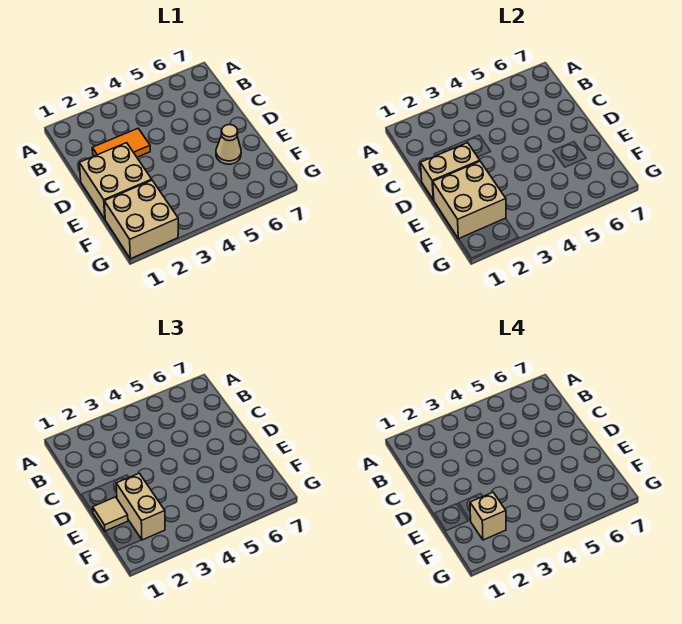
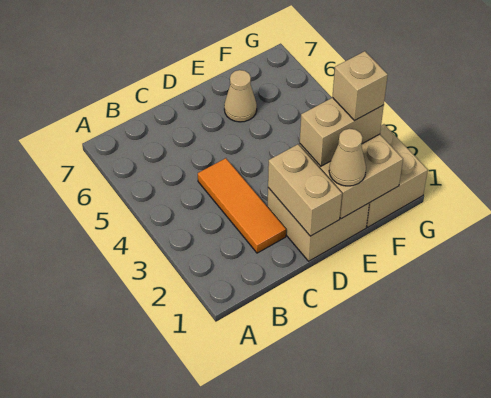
orange tile C2:C3 level 1 -> orange tile C2:C4 level 1
tan tile E1 level 3 -> tan cone E1 level 3

